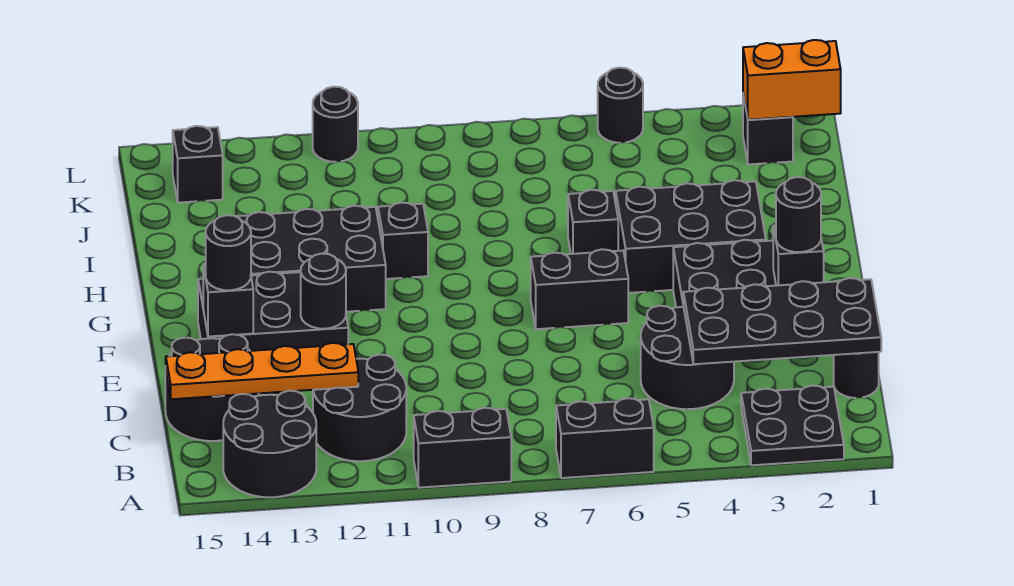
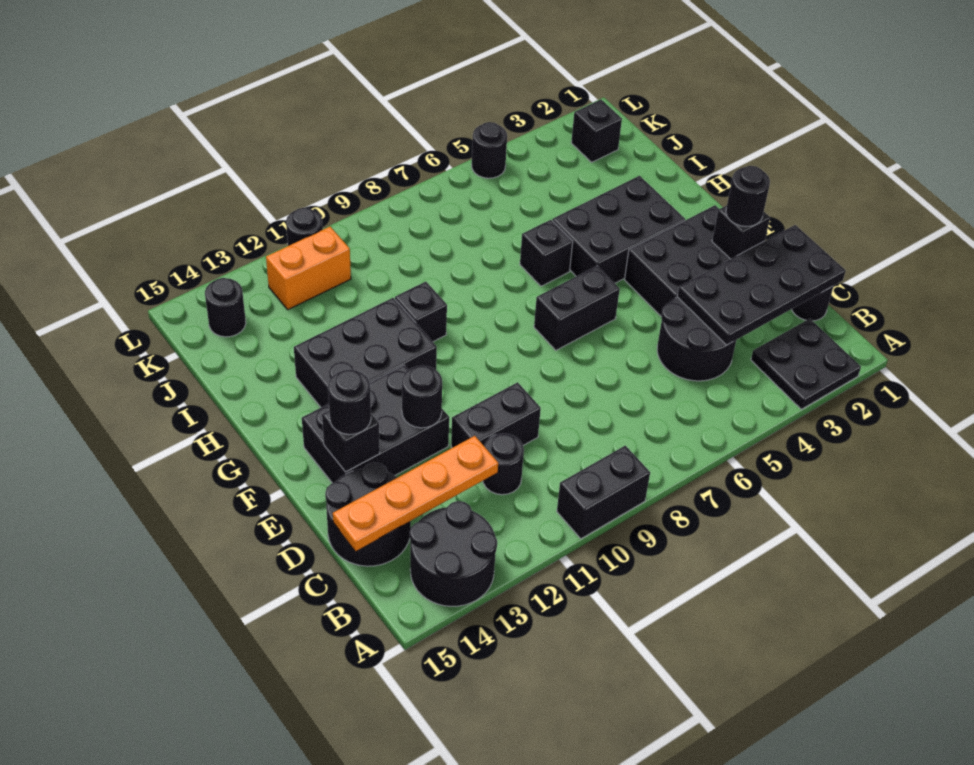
black brick A6:A7 level 1 -> black brick D10:D11 level 1
black round brick B11:C12 level 1 -> black round brick C11 level 1
orange brick K1:K2 level 2 -> orange brick K11:K12 level 1
black brick K14 level 1 -> black round brick K14 level 1

